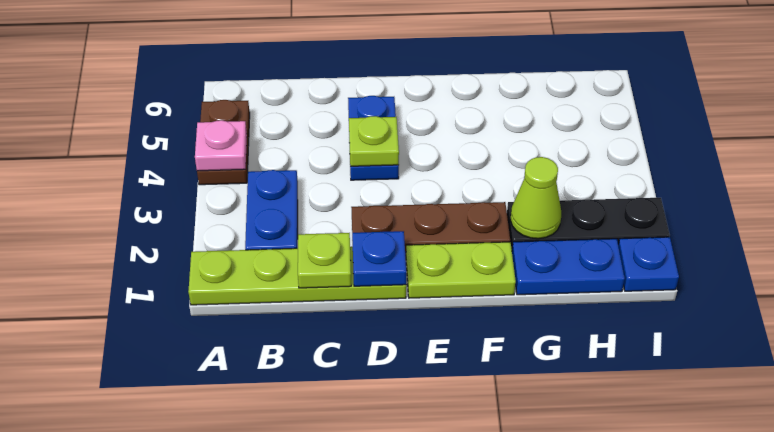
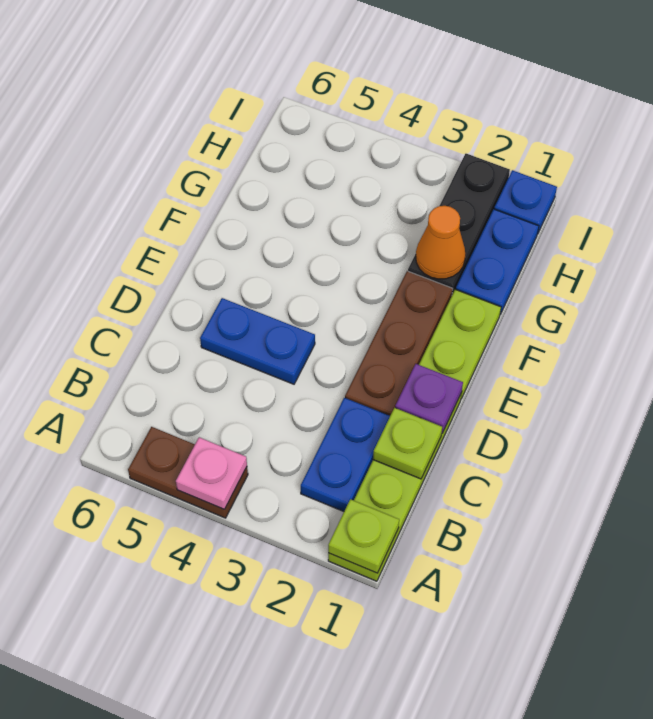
blue plate B2:B3 level 1 -> blue plate B2:C2 level 1
blue plate D1 level 2 -> purple plate D1 level 2
lime plate D4 level 2 -> lime plate A1 level 2
lime cone G2 level 2 -> orange cone G2 level 2

